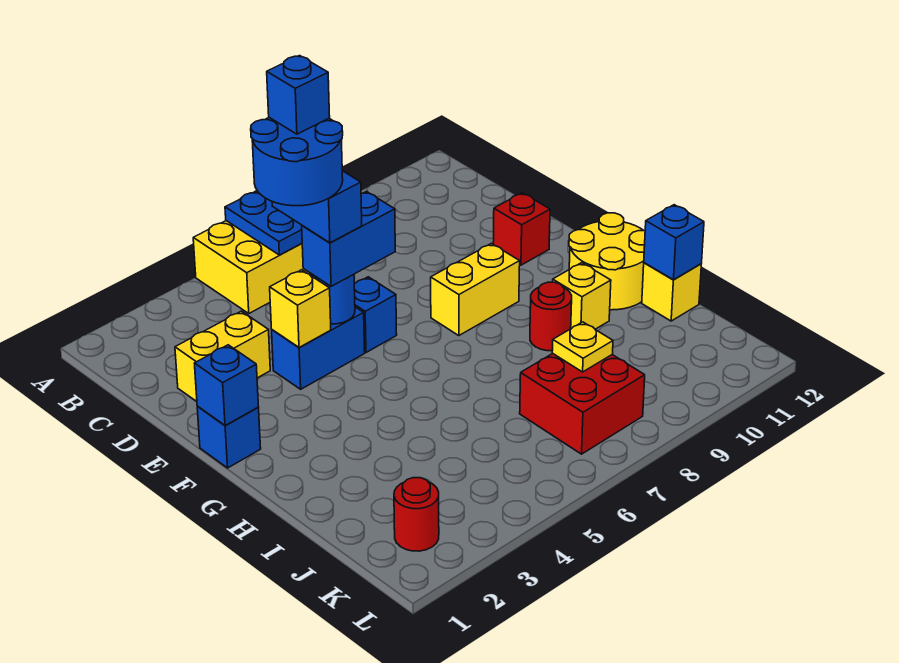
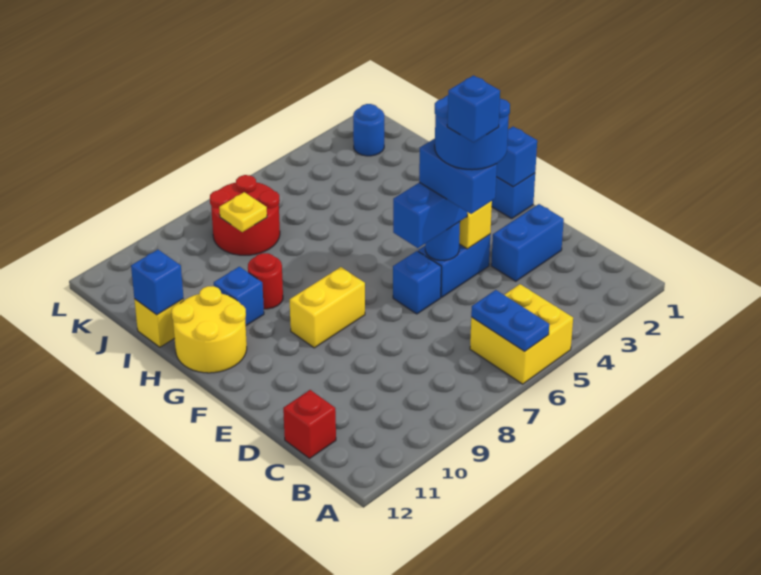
yellow brick D2:D3 level 1 -> blue brick D2:D3 level 1
red brick E11 level 1 -> red brick C12 level 1
yellow brick H10 level 1 -> blue brick H10 level 1
red brick J7:K8 level 1 -> red round brick J7:K8 level 1
red round brick K2 level 1 -> blue round brick K2 level 1

